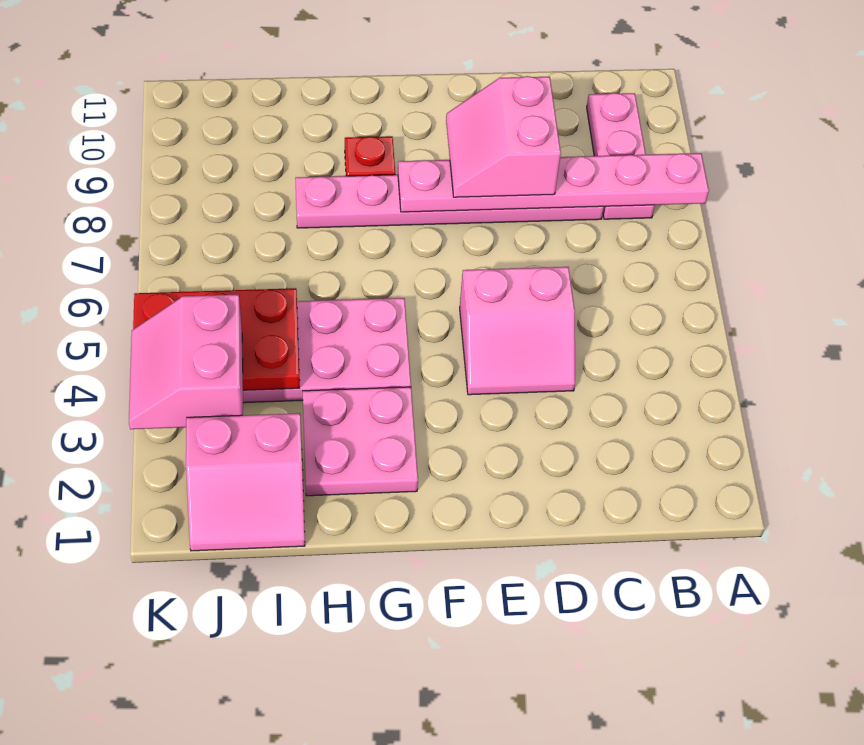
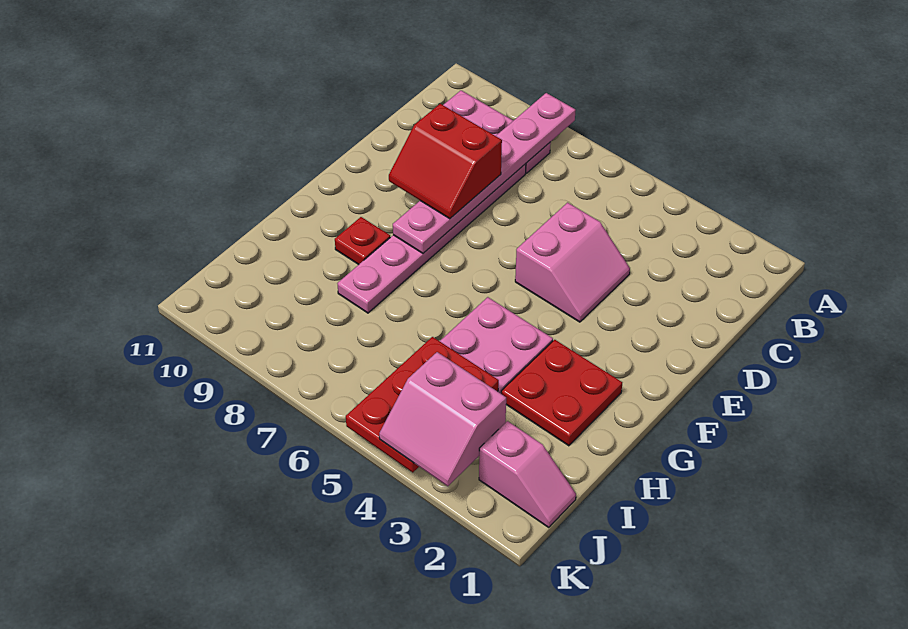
pink slope D8:E9 level 3 top D -> red slope D8:E9 level 3 top D
pink plate G2:H3 level 1 -> red plate G2:H3 level 1
pink slope I1:J2 level 1 top 2 -> pink slope J1:J2 level 1 top 2

